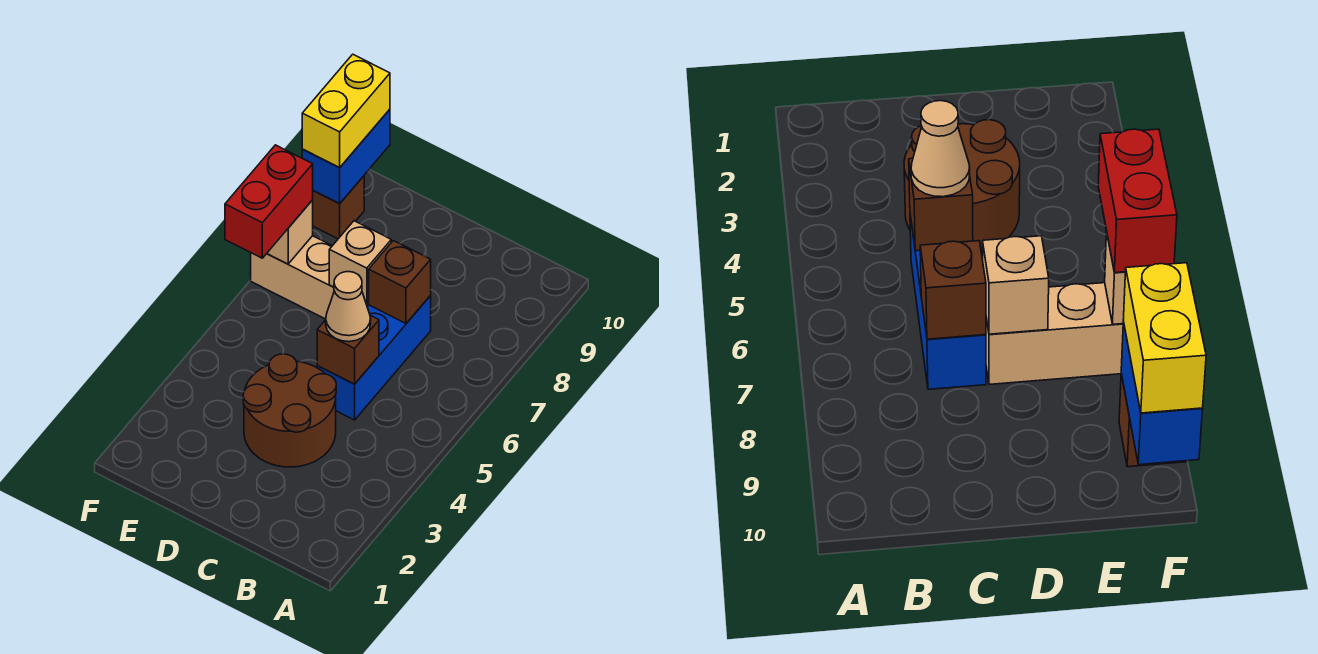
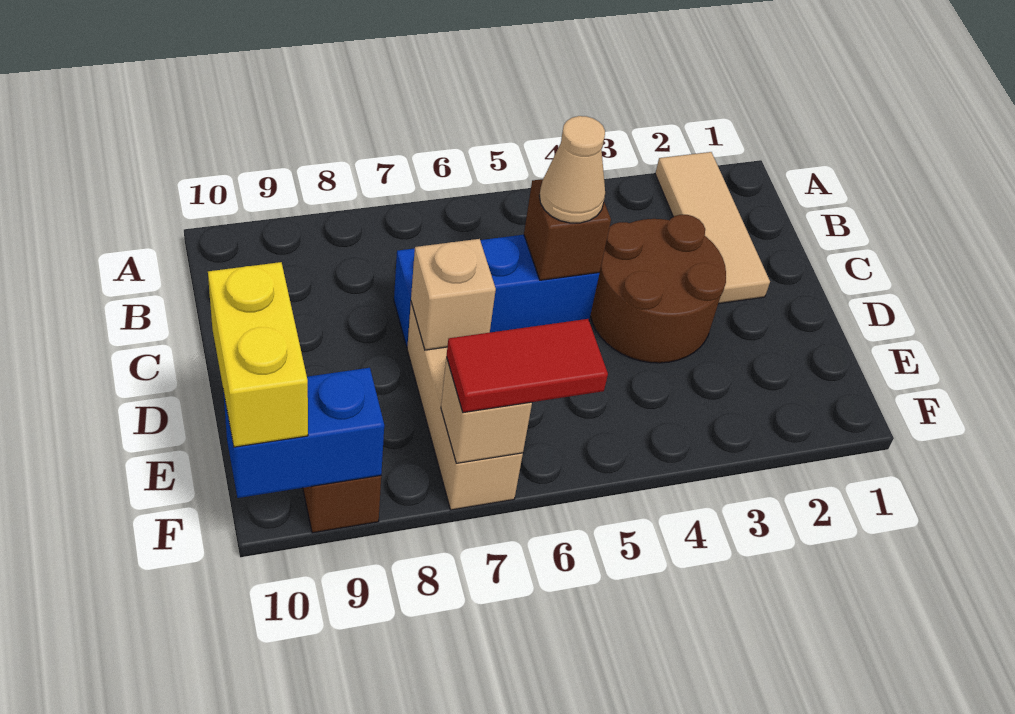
none -> tan tile A2:C2 level 1
brown brick C7 level 2 -> none
red brick F6:F7 level 3 -> red tile F6:F7 level 3
yellow brick F9:F10 level 3 -> yellow brick E10:F10 level 3

